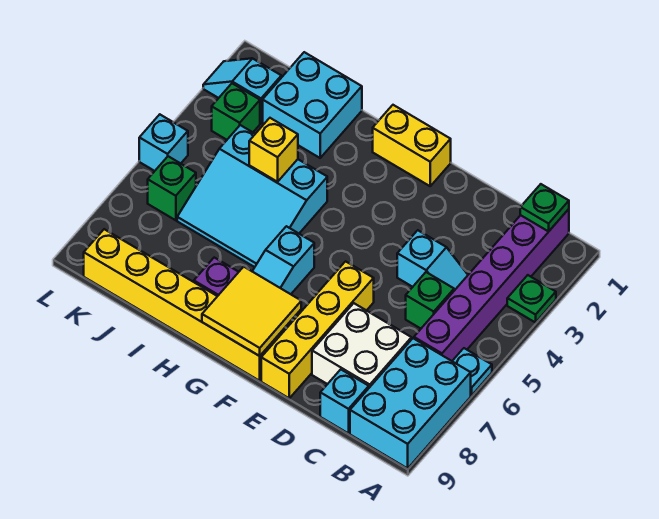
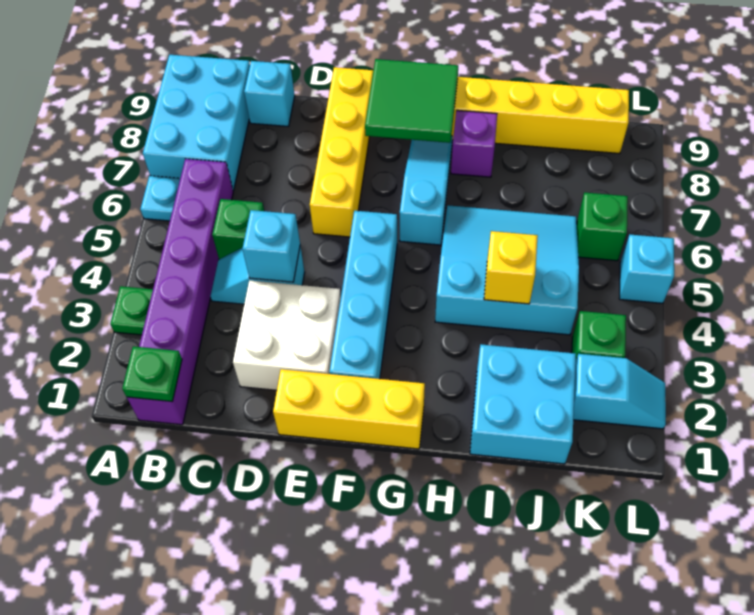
white brick C7:D8 level 1 -> white brick D2:E3 level 1
none -> cyan brick D4 level 2
yellow brick F1:G1 level 1 -> yellow brick E1:G1 level 1
none -> cyan brick F2:F5 level 1
yellow tile F8:G9 level 2 -> green tile F8:G9 level 2

